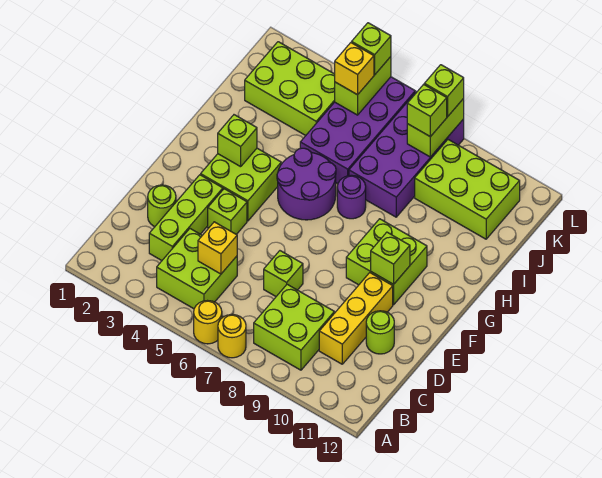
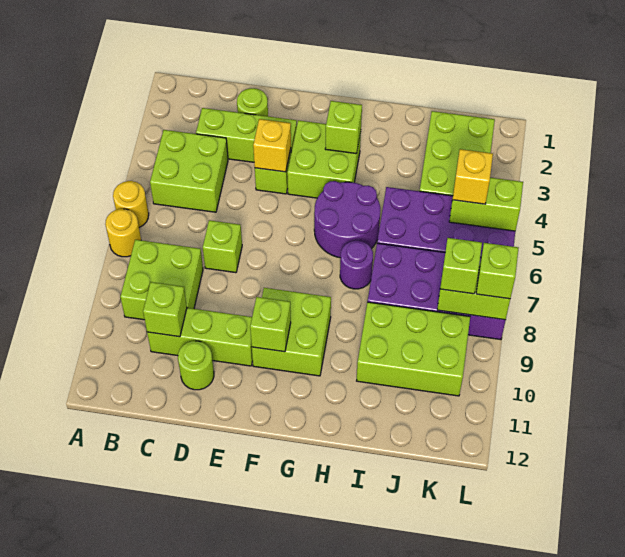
yellow brick C5 level 2 -> yellow brick E4 level 2
yellow brick C10:E10 level 1 -> lime brick C10:E10 level 1
lime brick J9:K11 level 1 -> lime brick I9:K10 level 1
lime brick L5 level 3 -> lime brick C10 level 2

